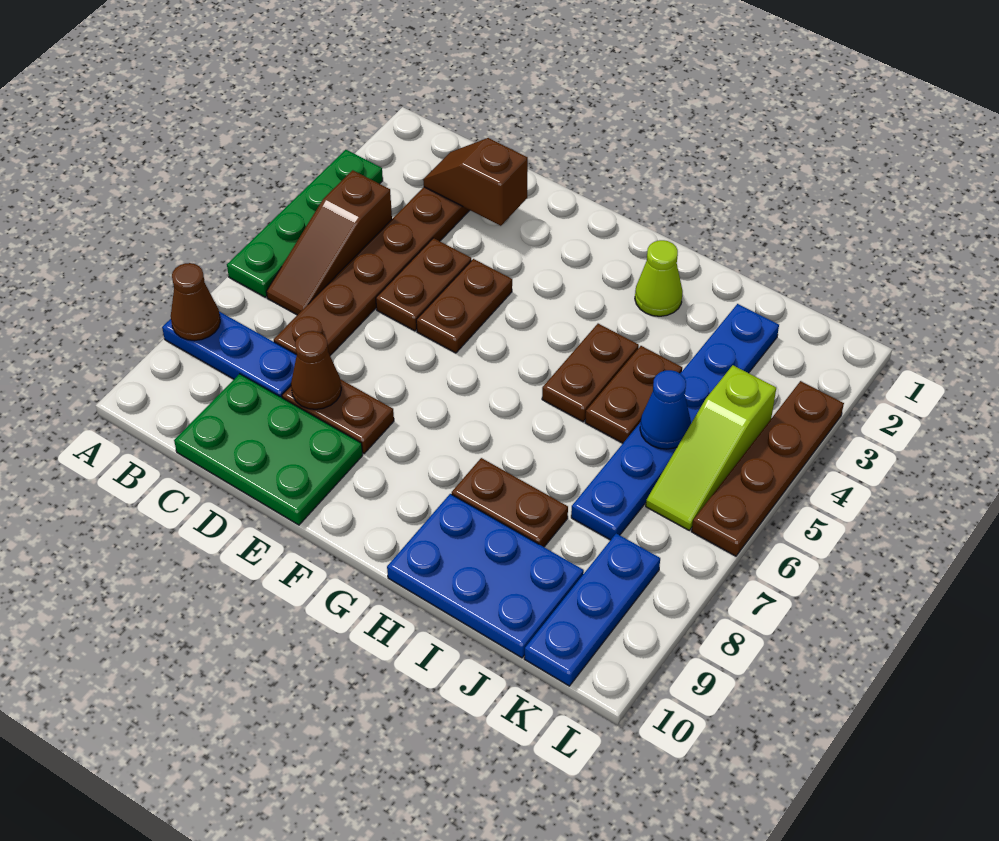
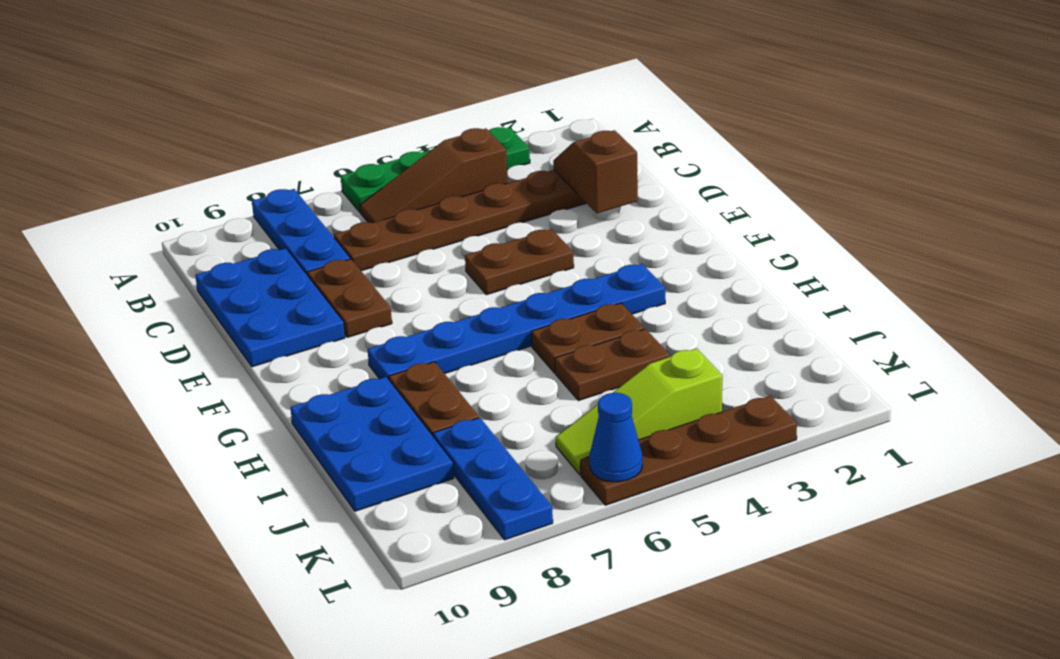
brown cone A8 level 2 -> none
green plate C9:E10 level 1 -> blue plate C9:E10 level 1
brown plate D4:D5 level 1 -> none
brown cone D8 level 2 -> none
lime cone H2 level 1 -> none
blue plate J2:J7 level 1 -> blue plate G3:G8 level 1
blue cone J5 level 2 -> blue cone L6 level 2
blue plate K8:K10 level 1 -> blue plate J8:L8 level 1

